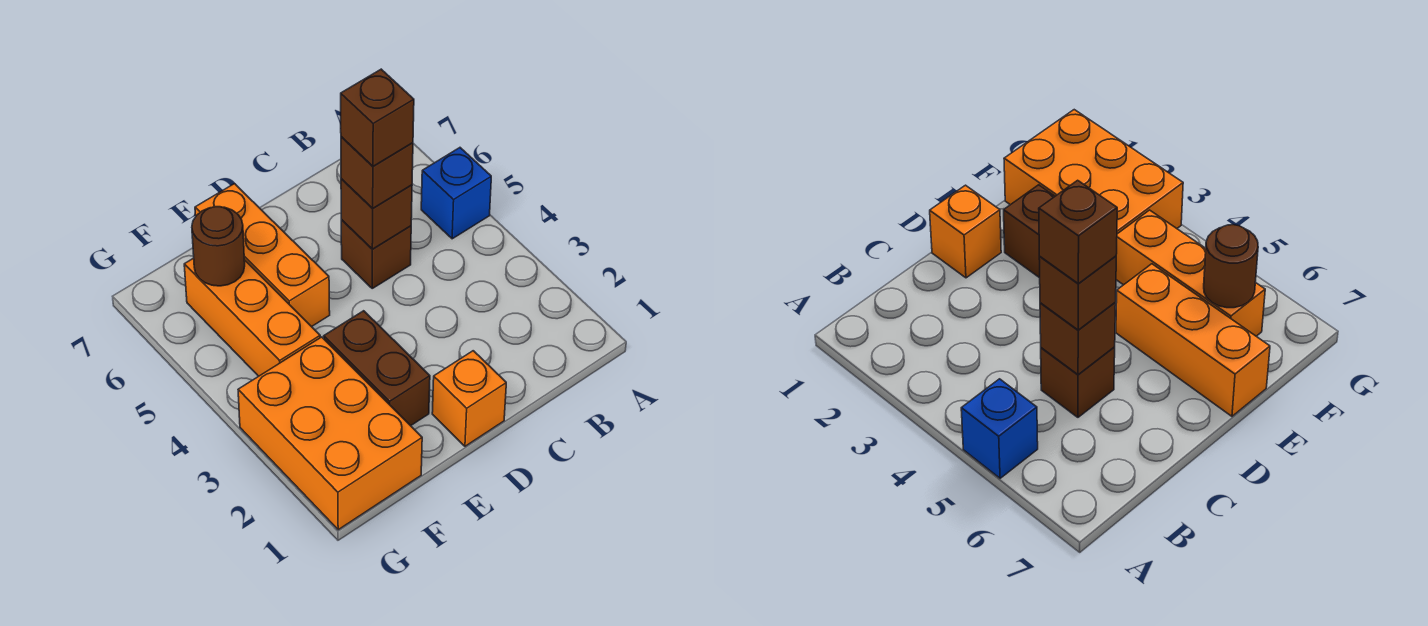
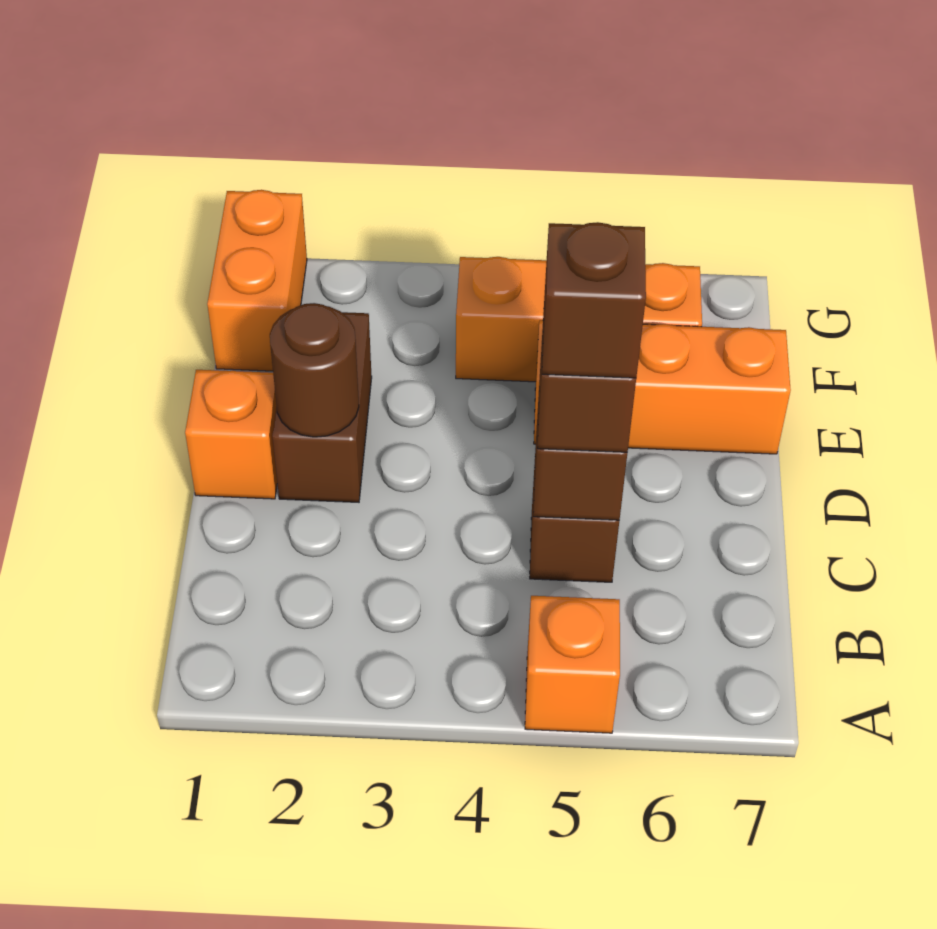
blue brick A5 level 1 -> orange brick A5 level 1
brown brick E2:E3 level 1 -> brown brick D2:E2 level 1
orange brick F1:G3 level 1 -> orange brick F1:G1 level 1
brown round brick F6 level 2 -> brown round brick D2 level 2

